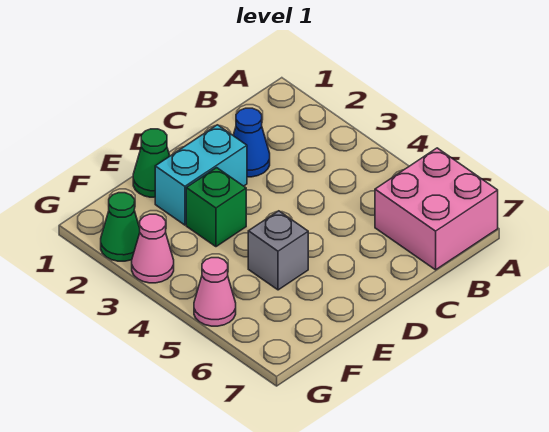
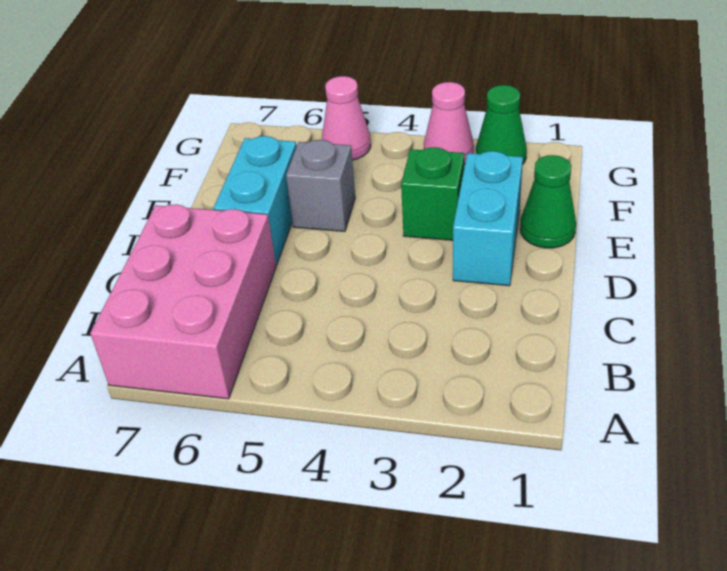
pink brick A6:B7 level 1 -> pink brick A6:C7 level 1
blue cone C2 level 1 -> none
none -> cyan brick D6:E6 level 1

